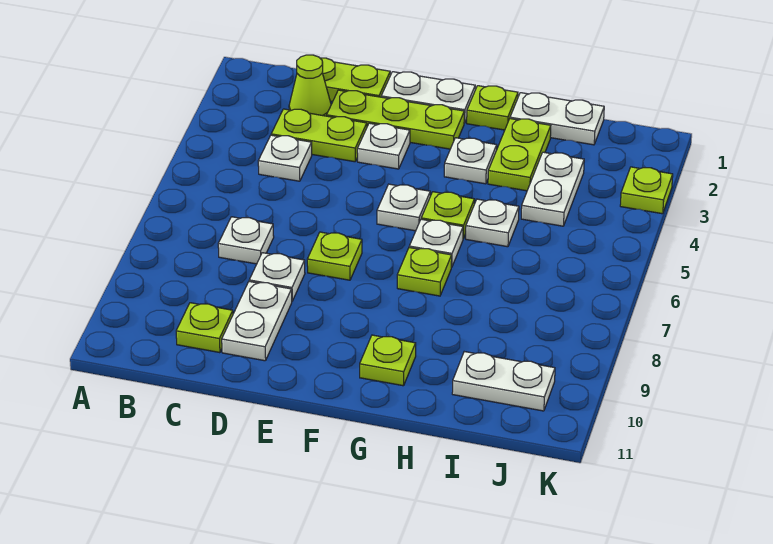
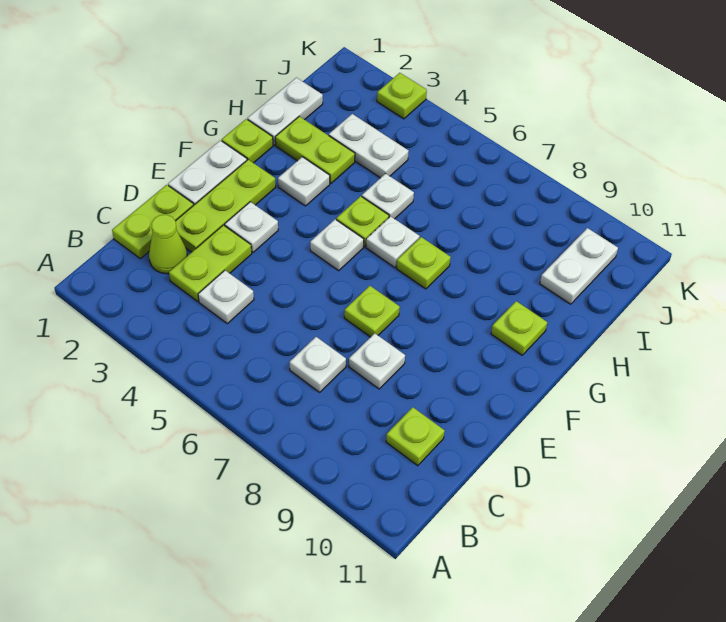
white plate D9:D10 level 1 -> none

